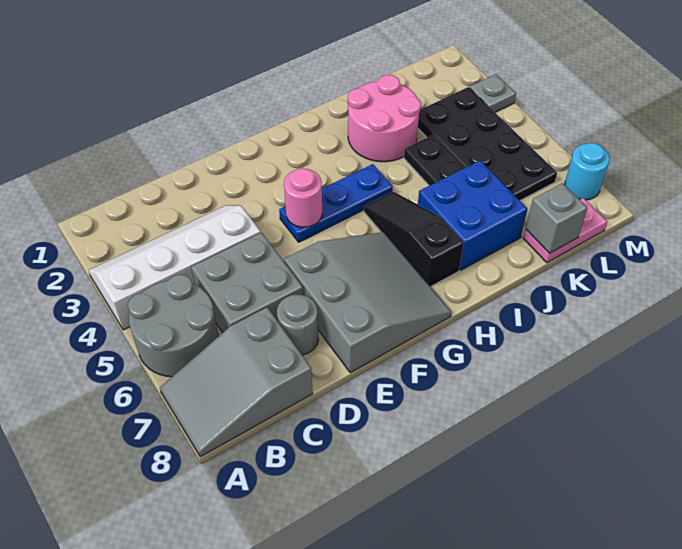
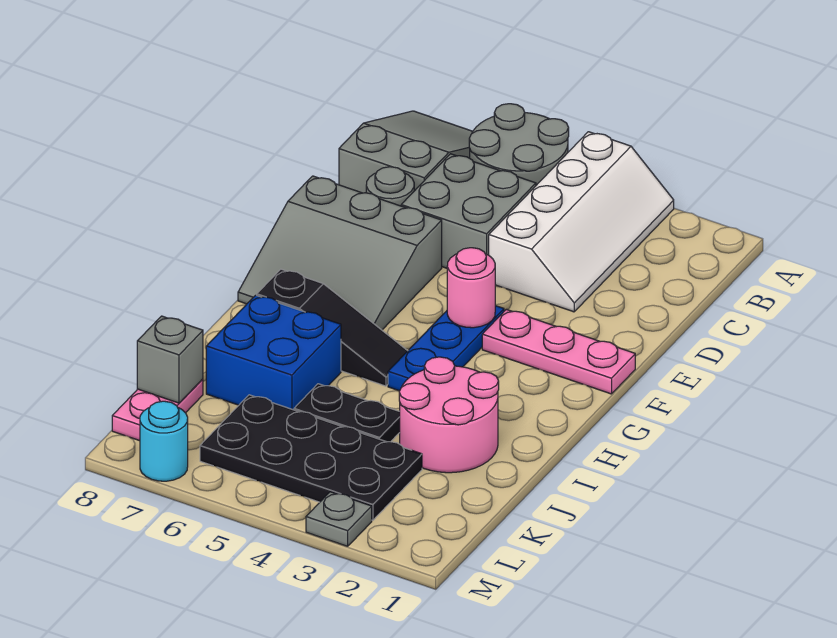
none -> pink plate F1:F3 level 1

